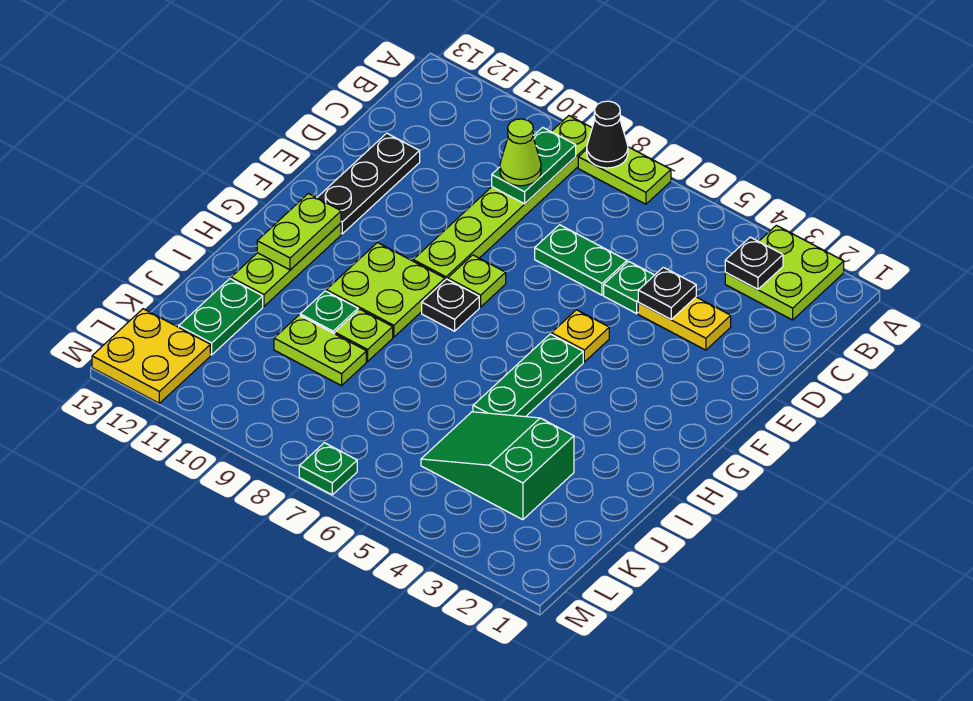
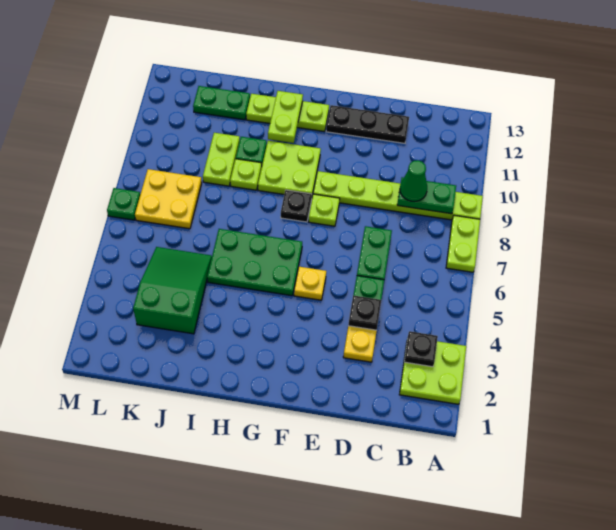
black cone A8 level 2 -> none
lime cone C9 level 3 -> green cone C9 level 3
green plate G5:I5 level 1 -> green plate G5:I6 level 1
lime plate G12:H12 level 2 -> lime plate H11:H12 level 2
yellow plate L12:M13 level 1 -> yellow plate K7:L8 level 1

